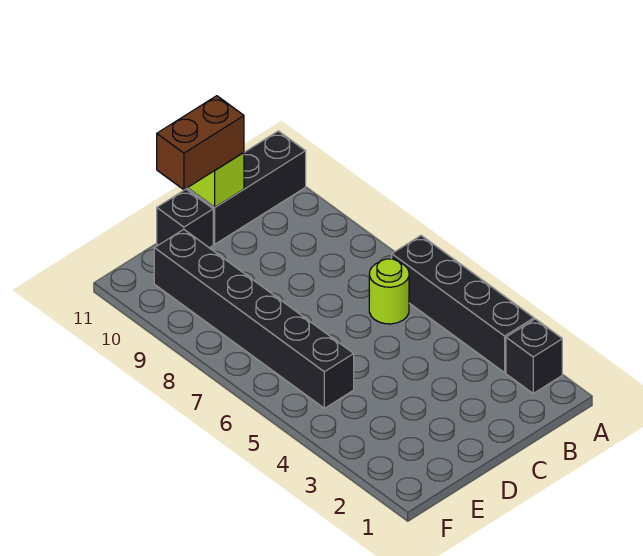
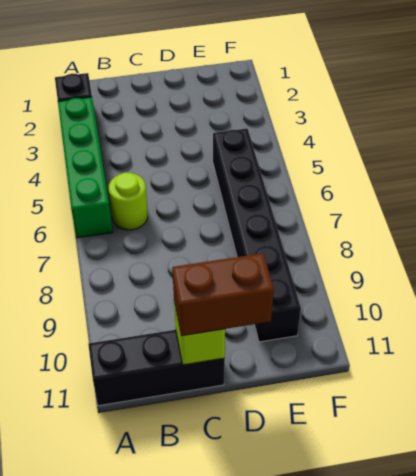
black brick A3:A6 level 1 -> green brick A3:A6 level 1
black brick D11 level 1 -> none

